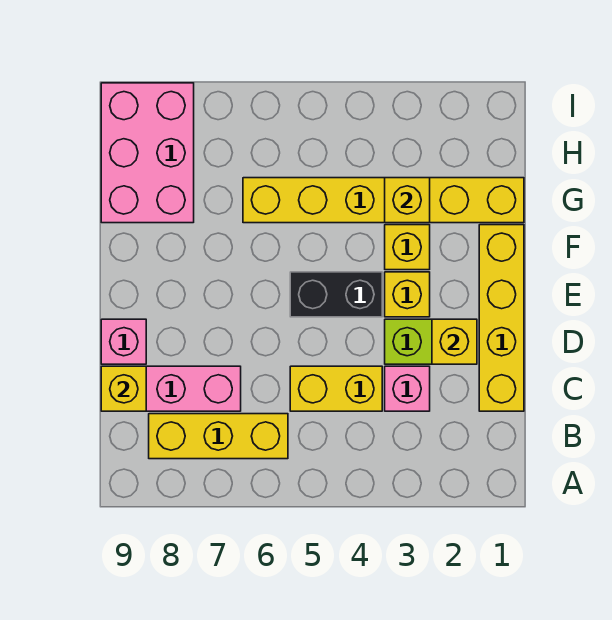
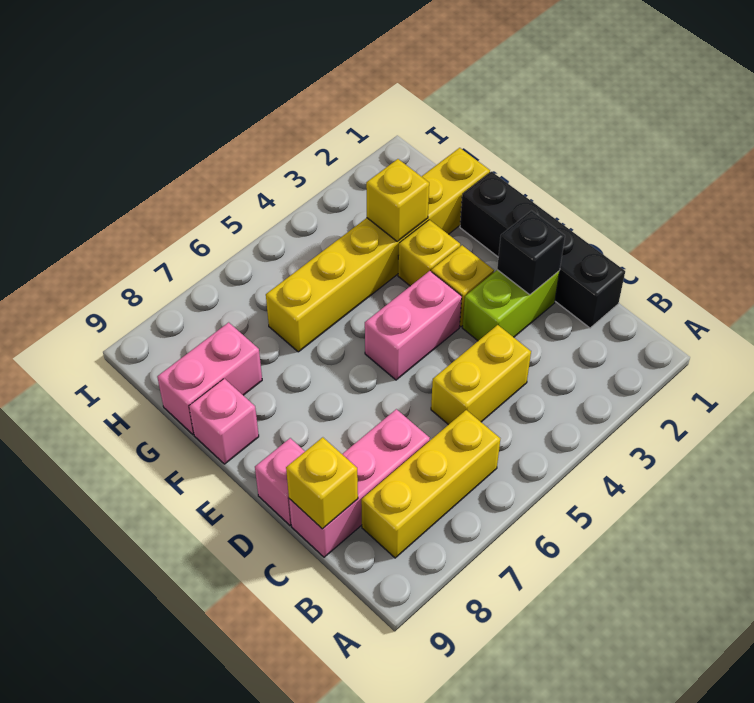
yellow brick C1:F1 level 1 -> black brick C1:F1 level 1
pink brick C3 level 1 -> pink brick F9 level 1
yellow brick D2 level 2 -> black brick D2 level 2
black brick E4:E5 level 1 -> pink brick E4:E5 level 1
pink brick G8:I9 level 1 -> pink brick G8:G9 level 1

